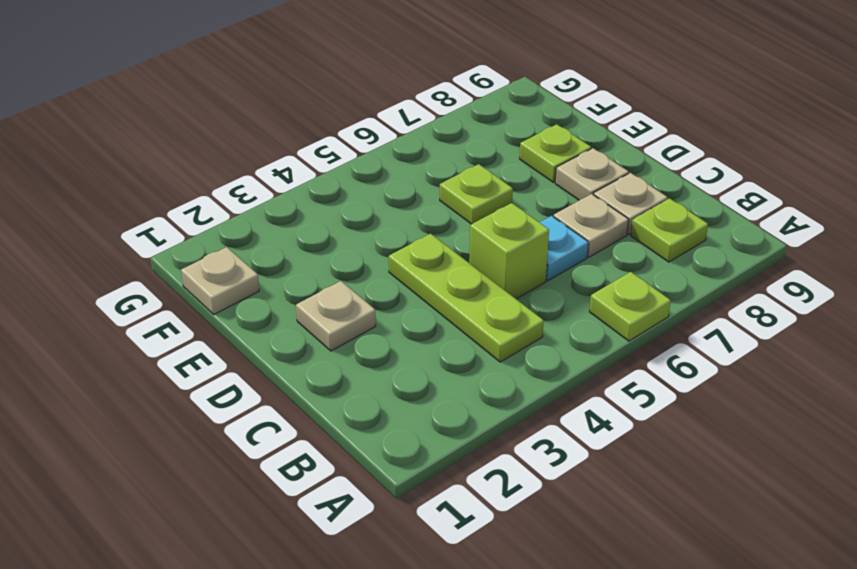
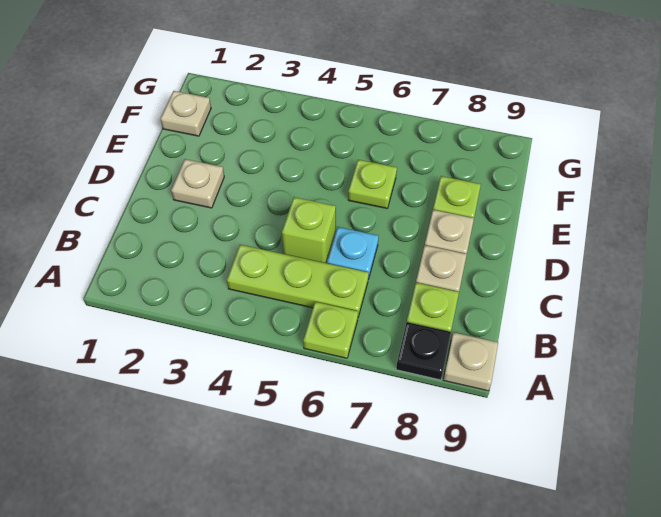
none -> black plate A8 level 1
lime plate B4:D4 level 1 -> lime plate B4:B6 level 1
tan plate C7 level 1 -> tan plate A9 level 1

